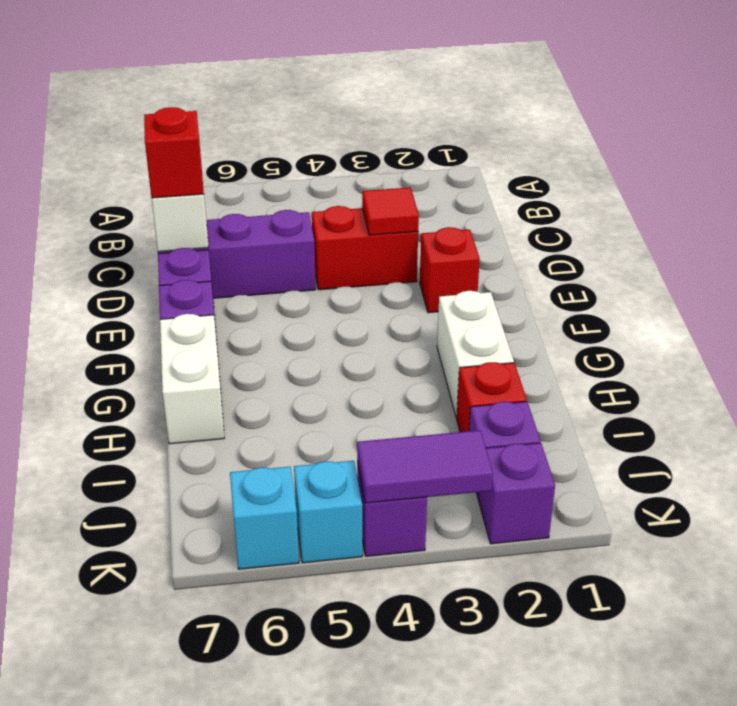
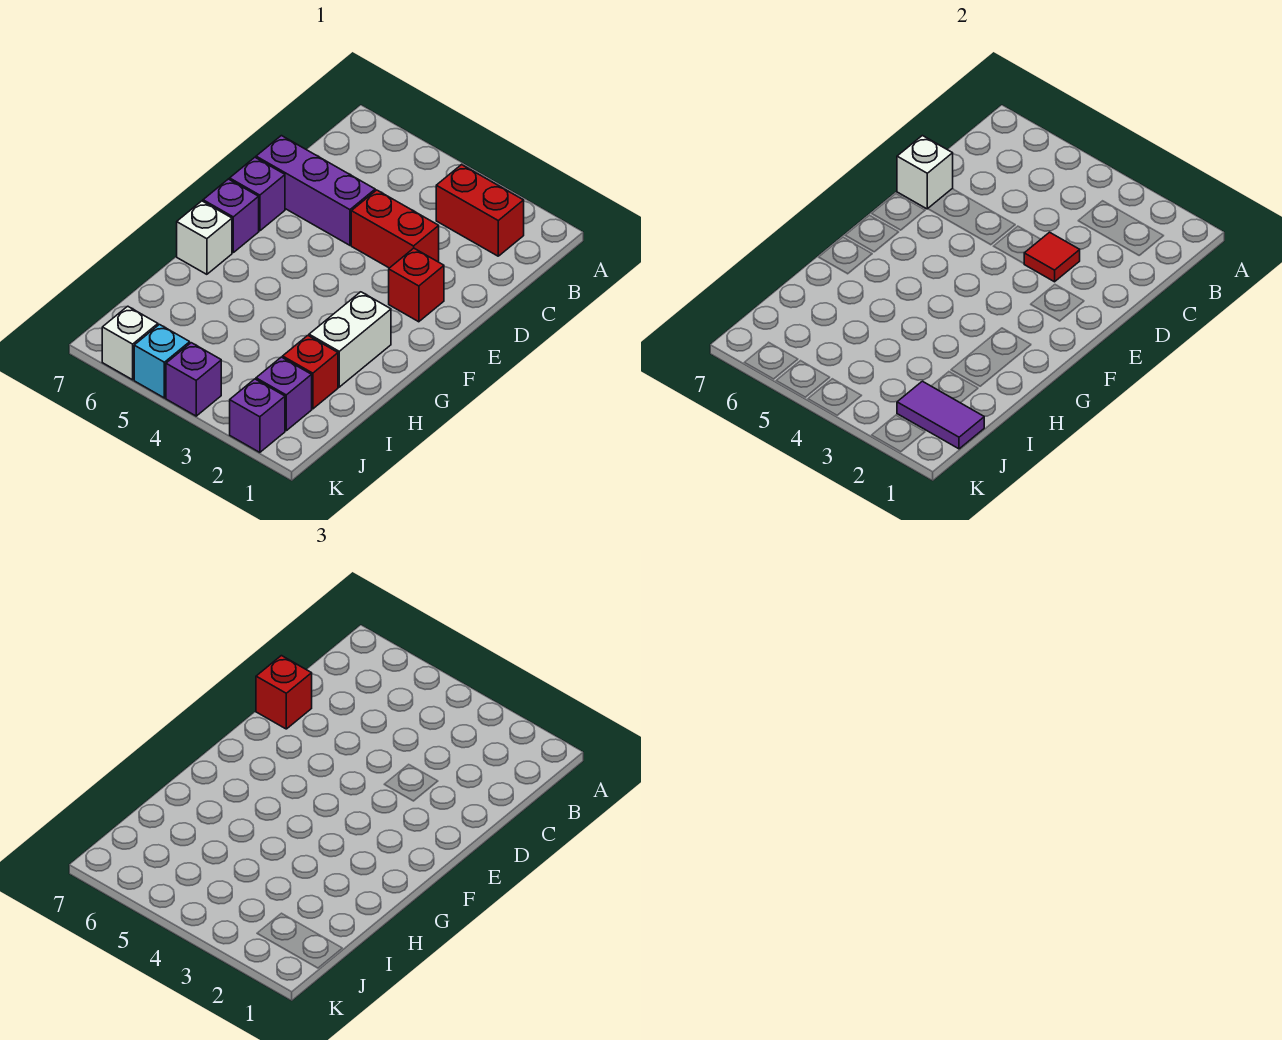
none -> red brick B2:B3 level 1
white brick G7:H7 level 1 -> white brick G7 level 1
purple tile K3:K4 level 2 -> purple tile J1:J2 level 2
cyan brick K6 level 1 -> white brick K6 level 1

